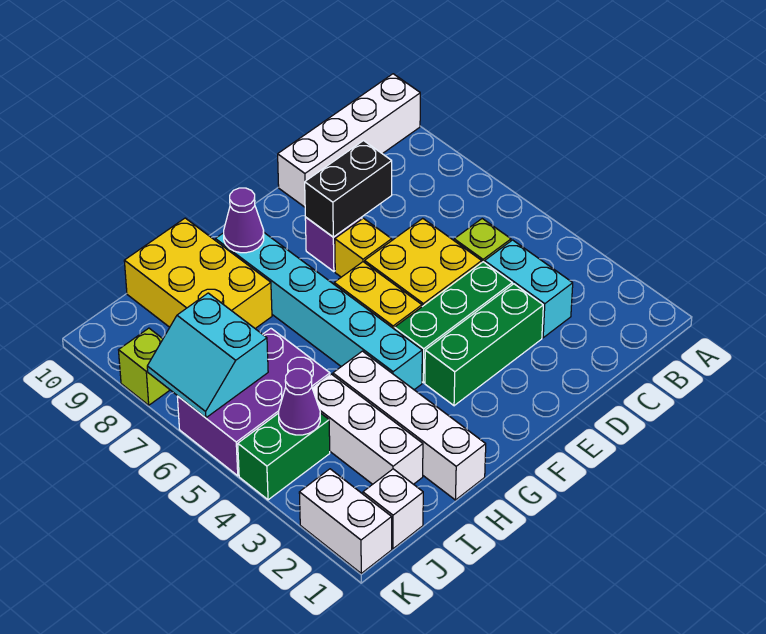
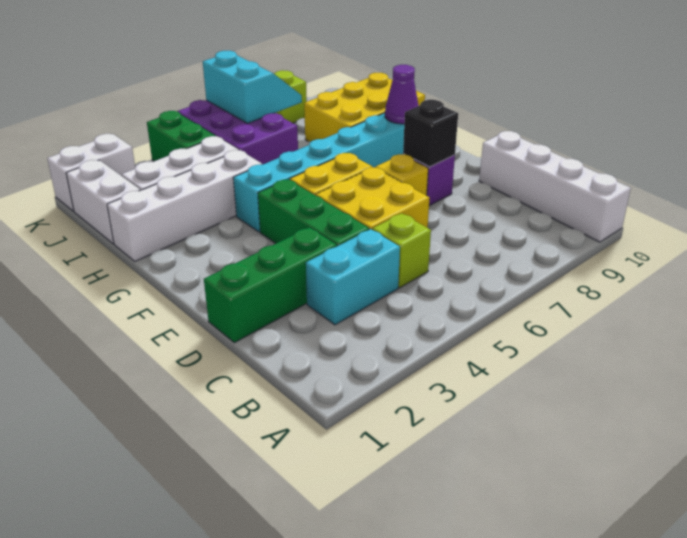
green brick D3:F3 level 1 -> green brick D1:D3 level 1
black brick D8:E8 level 2 -> black brick E8 level 2
white brick J1 level 1 -> white brick I1:J1 level 1
purple cone J4 level 2 -> none
cyan slope J6:K7 level 2 top J -> cyan slope J6:K7 level 2 top 6

